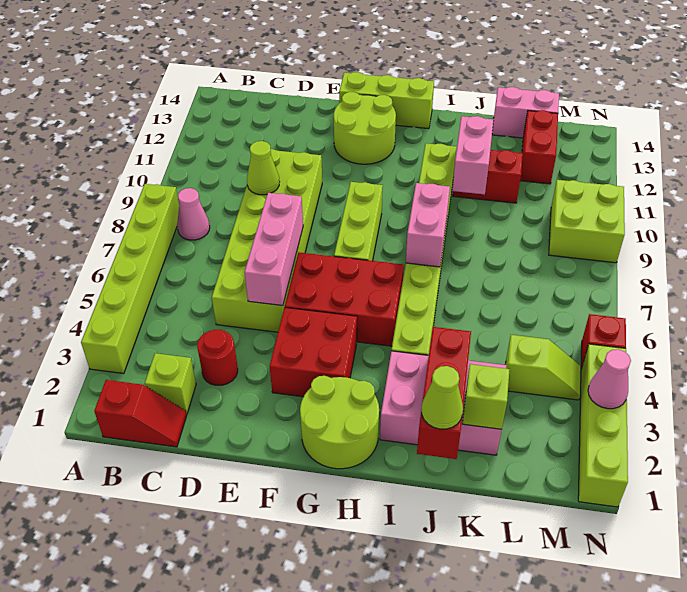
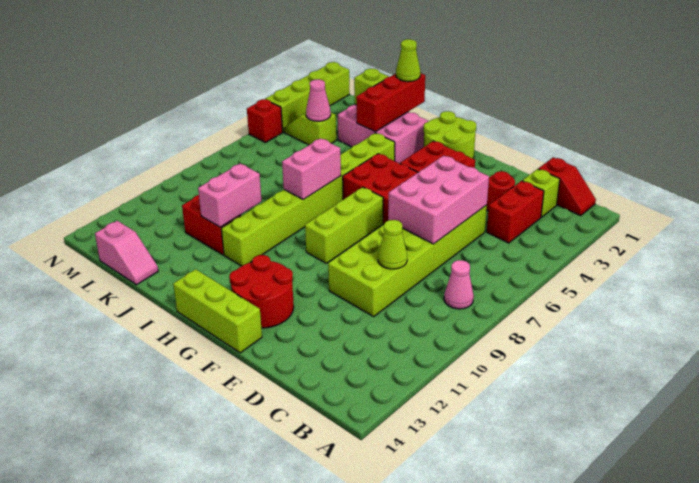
lime brick A3:A8 level 1 -> none
red slope B1:C1 level 1 top B -> red slope B1:C1 level 1 top C
pink brick E5:E7 level 2 -> pink brick D5:E7 level 2
lime round brick F12:G13 level 1 -> red round brick F12:G13 level 1
pink brick K14:L14 level 1 -> pink slope K14:L14 level 1 top L
red brick L12:L13 level 1 -> red brick C3:C4 level 1
lime brick M9:N10 level 1 -> none
pink cone N3 level 2 -> pink cone L4 level 2

